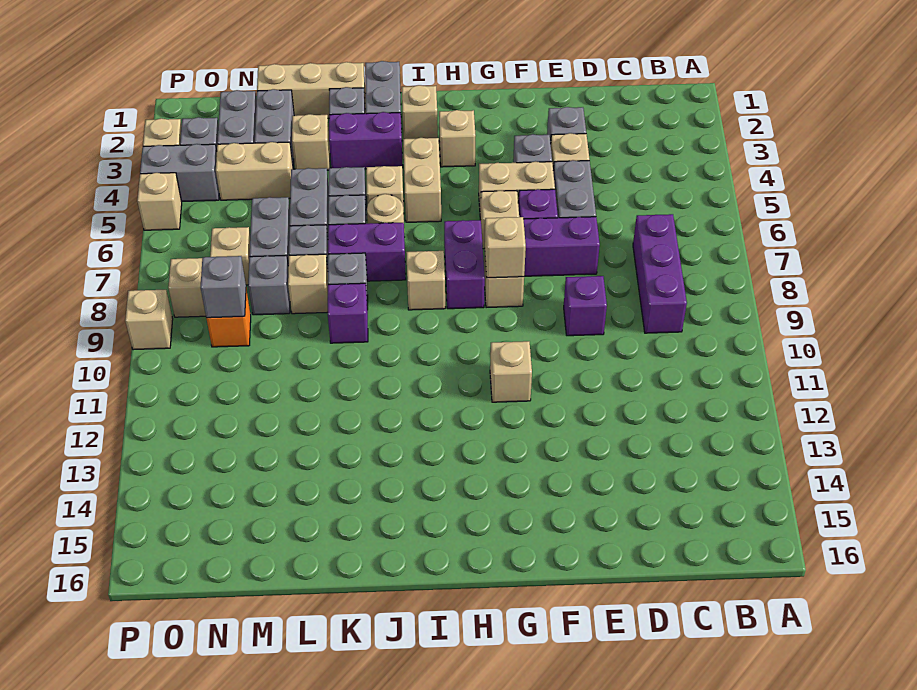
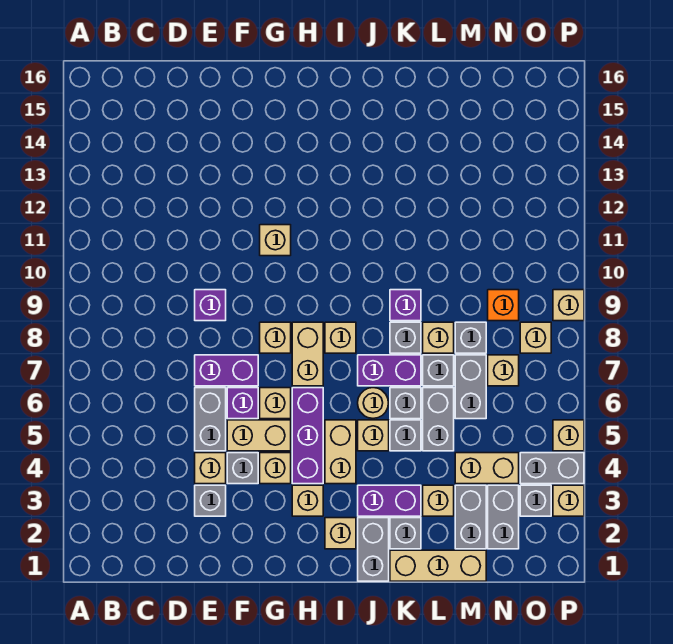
purple brick C7:C9 level 1 -> purple brick H4:H6 level 1
tan brick G8 level 2 -> tan brick G4 level 1
purple brick H7:H8 level 1 -> tan brick H7:H8 level 1
grey brick N9 level 2 -> none

